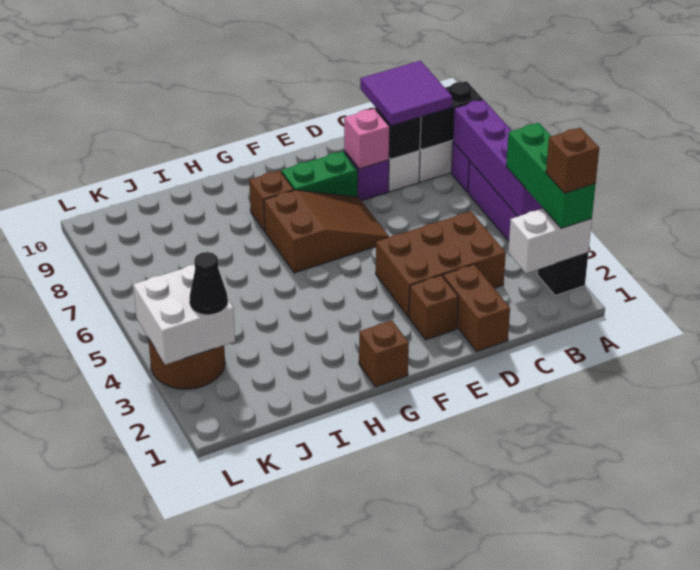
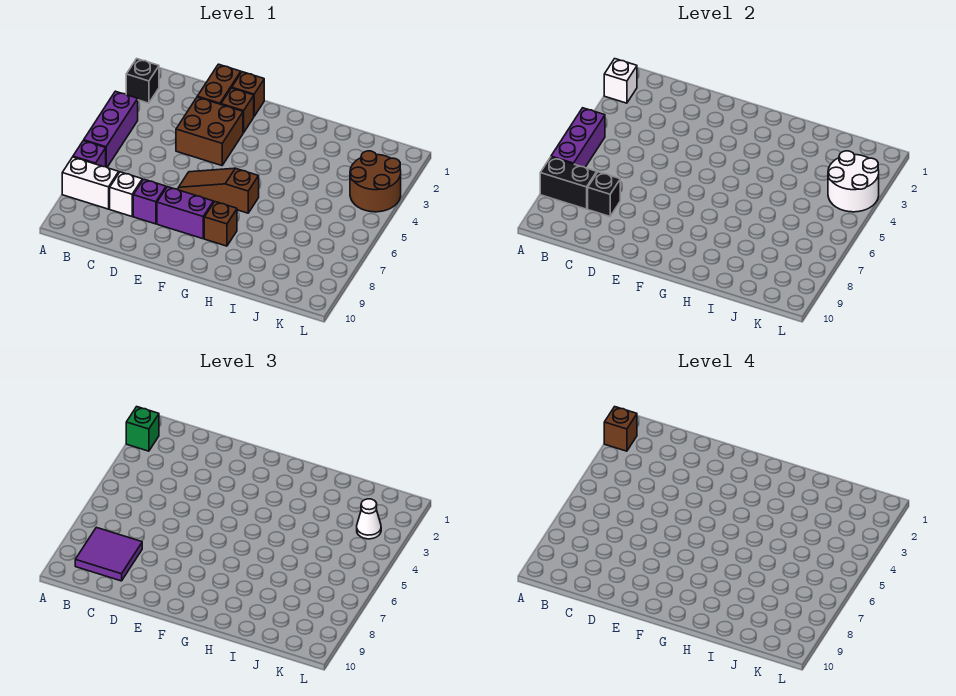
white brick A2:B2 level 2 -> white brick A2 level 2
green brick A2:A4 level 3 -> green brick A2 level 3
purple brick A4:A7 level 2 -> purple brick A5:A7 level 2
brown brick C3:E4 level 1 -> brown brick D3:E4 level 1
pink brick D8 level 2 -> none
brown slope E6:G7 level 1 top G -> brown slope E6:G6 level 1 top G
green brick E8:F8 level 1 -> purple brick E8:F8 level 1
brown brick G1 level 1 -> brown brick E1 level 1
white brick K3:L4 level 2 -> white round brick K3:L4 level 2
black cone K3 level 3 -> white cone K3 level 3

